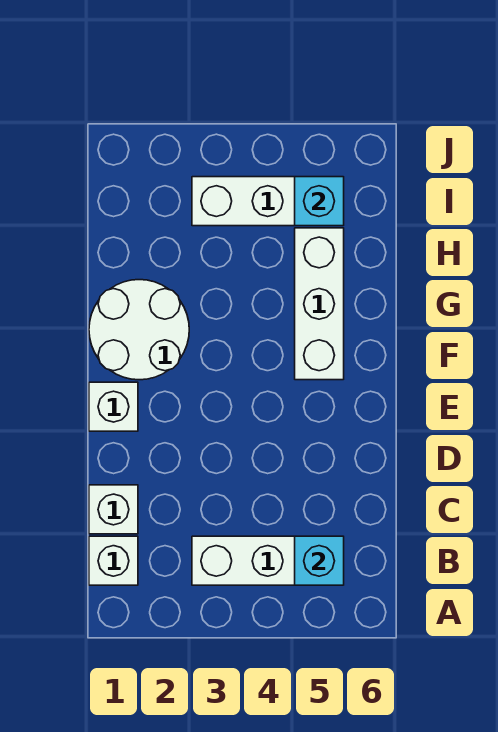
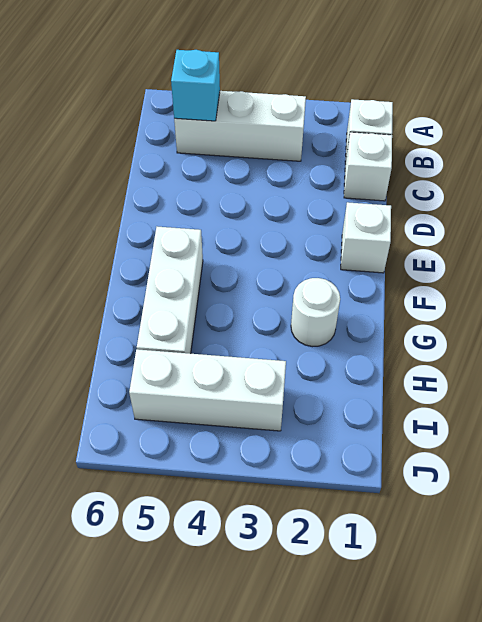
white round brick F1:G2 level 1 -> white round brick G2 level 1
cyan brick I5 level 2 -> none

